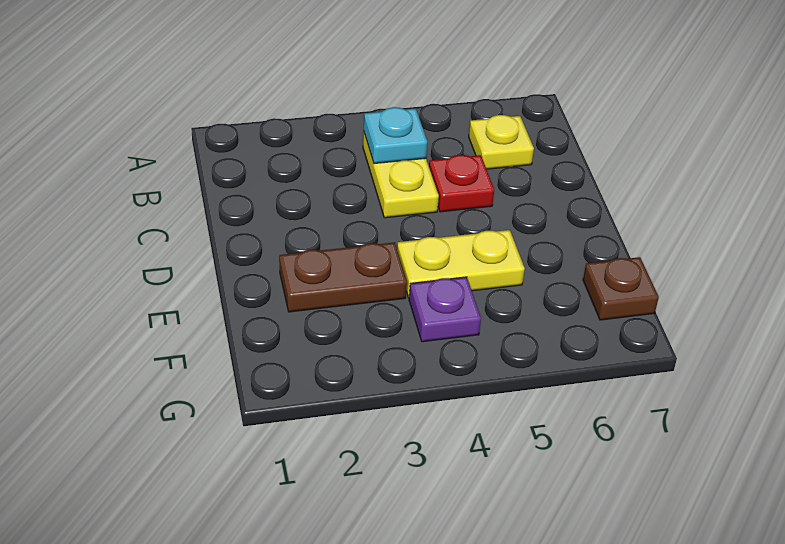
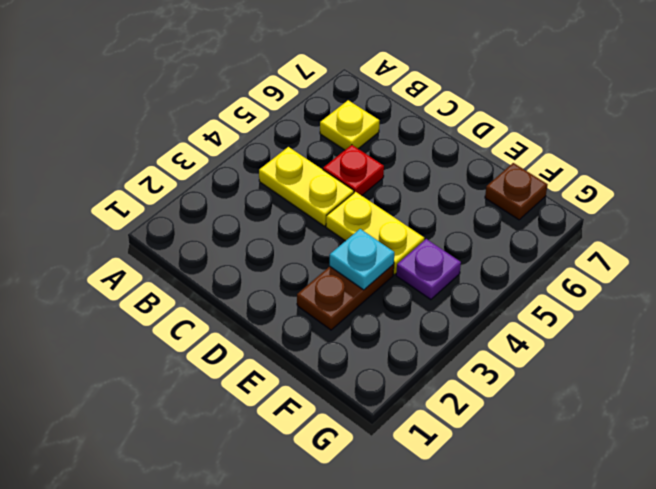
cyan plate B4 level 2 -> cyan plate E3 level 2
yellow plate E4:E5 level 1 -> yellow plate D4:E4 level 1

